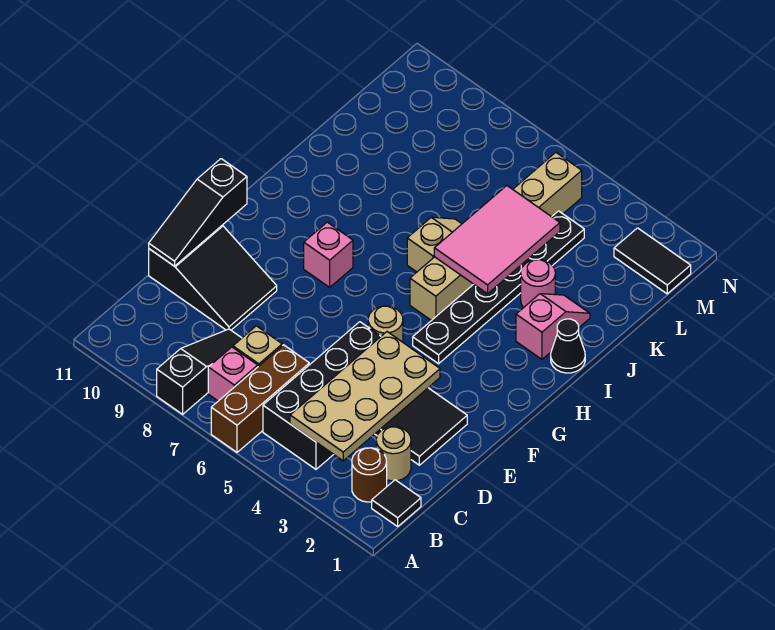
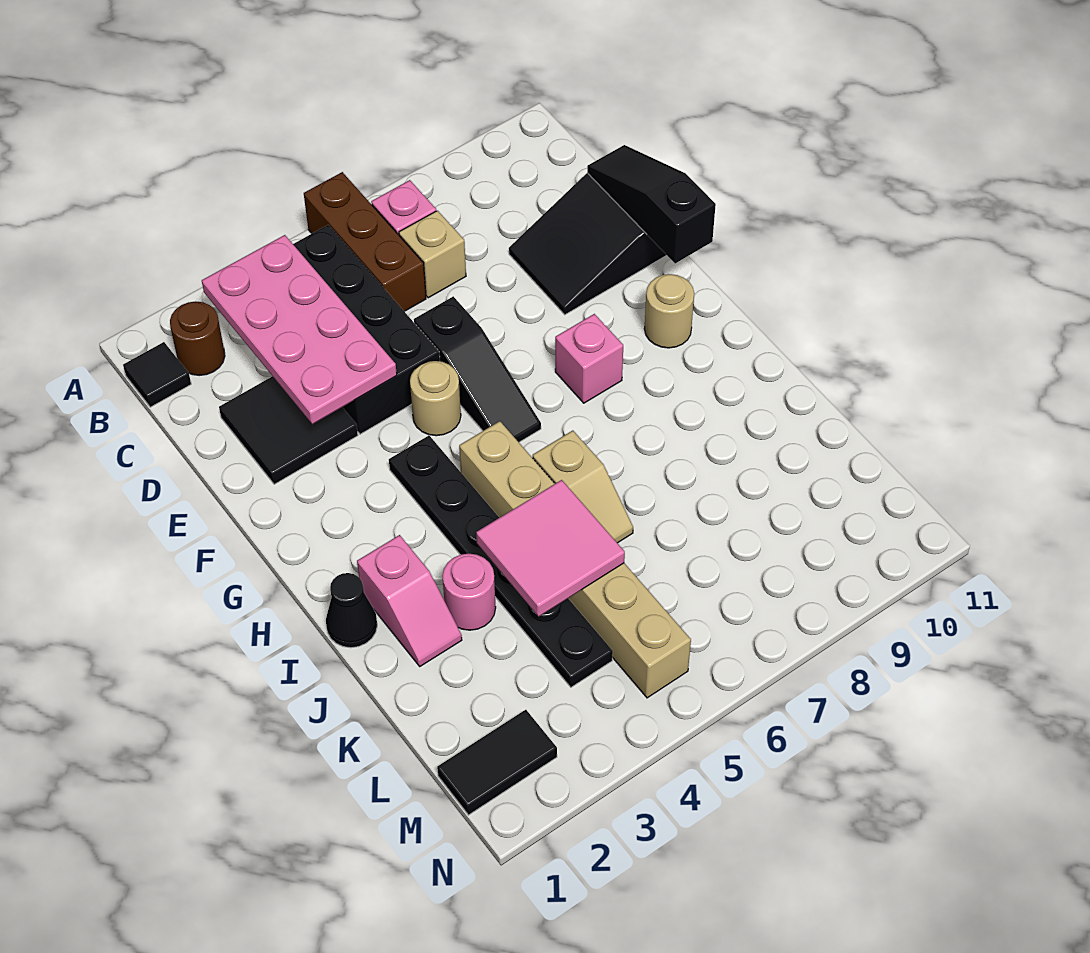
black slope A8:C8 level 1 top A -> black slope E6:G6 level 1 top E
tan plate B3:E4 level 2 -> pink plate B3:E4 level 2
tan round brick C2 level 1 -> tan round brick G10 level 1
pink tile I4:K5 level 2 -> pink tile J4:K5 level 2

